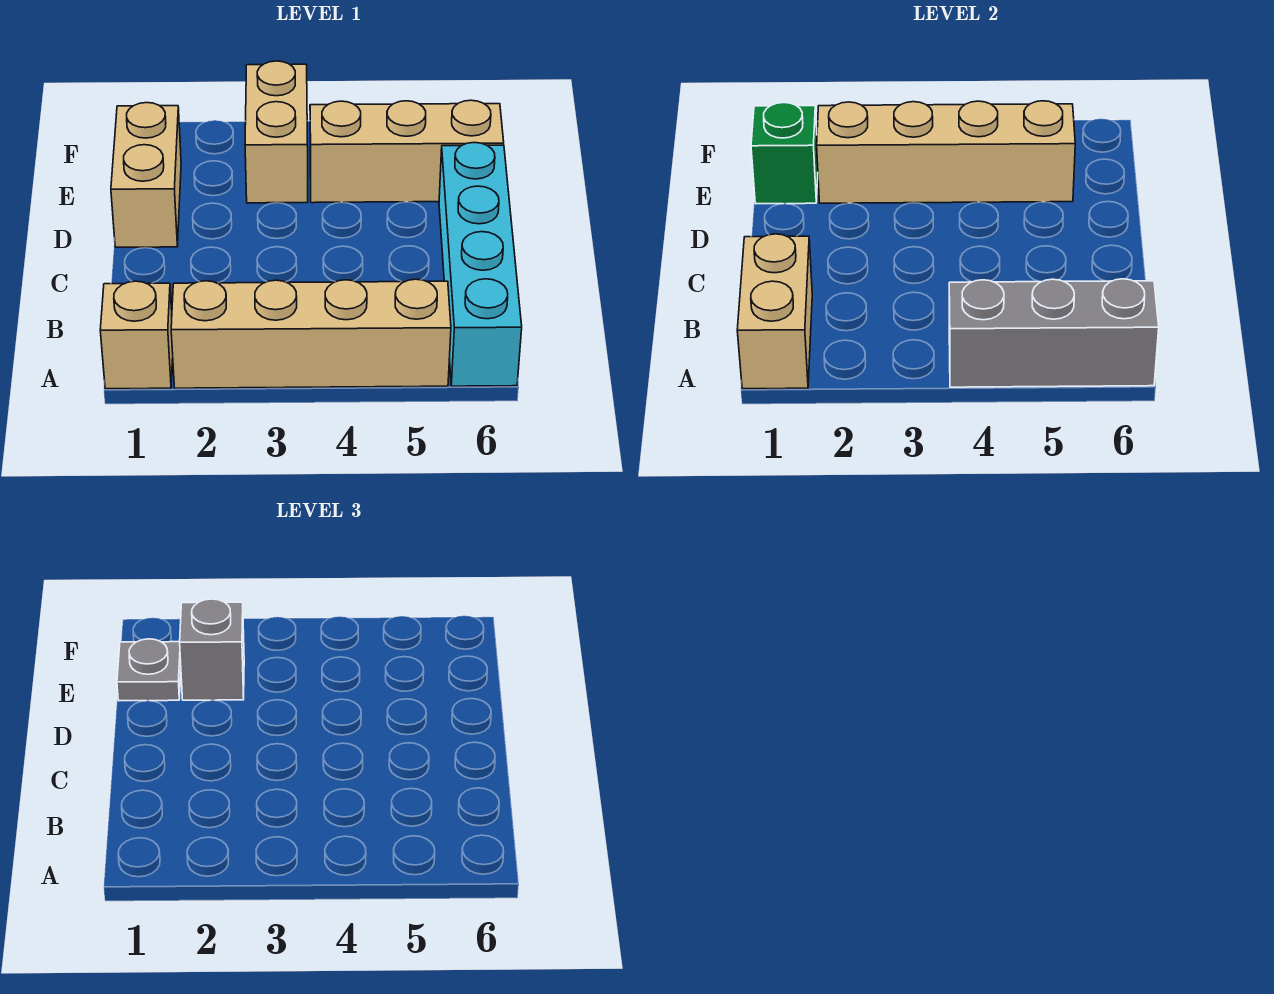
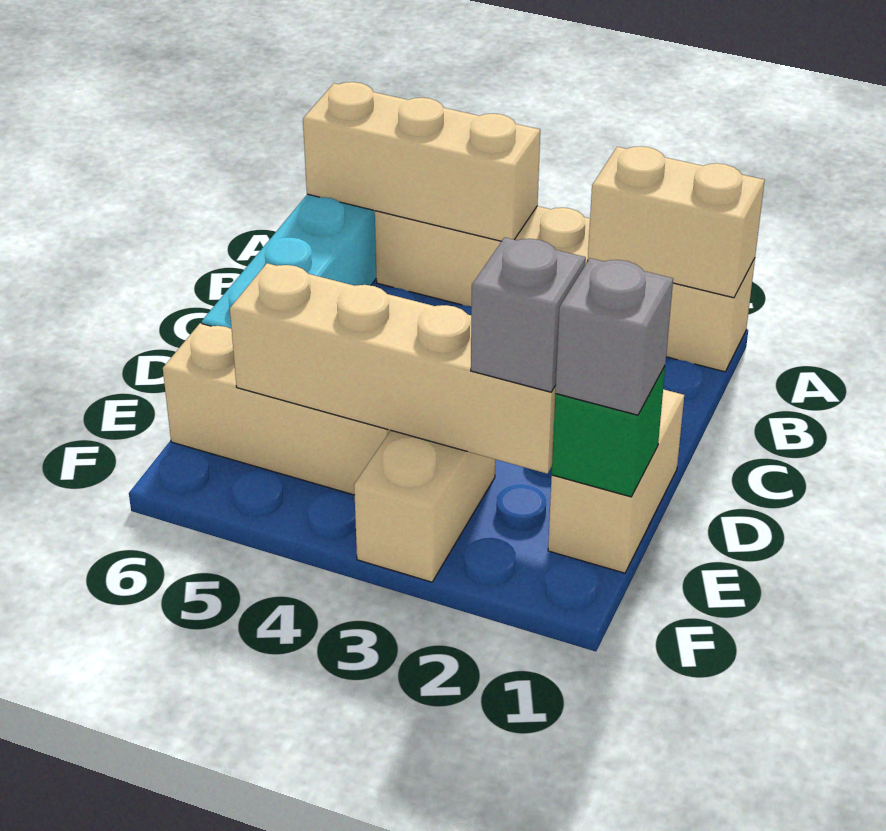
tan brick A1:B1 level 2 -> tan brick A1:A2 level 2
grey brick A4:A6 level 2 -> tan brick A4:A6 level 2
grey plate E1 level 3 -> grey brick E1 level 3

